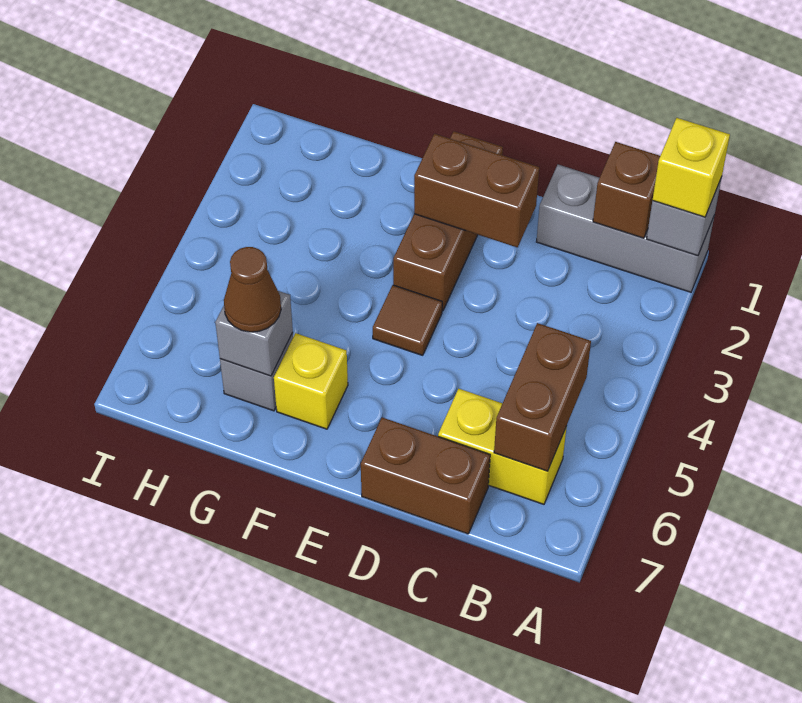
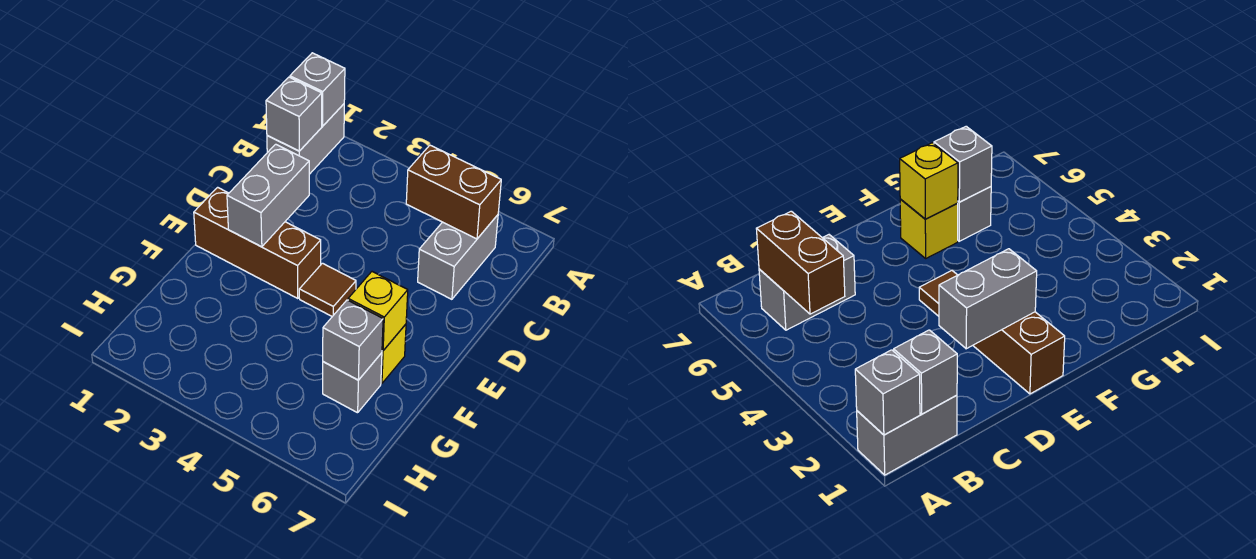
grey brick A1:C1 level 1 -> grey brick A1:B1 level 1
yellow brick A1 level 3 -> yellow brick F6 level 2
brown brick B1 level 2 -> grey brick B1 level 2
yellow brick B6:C6 level 1 -> grey brick B6:C6 level 1
brown brick C7:D7 level 1 -> none
brown brick D2:E2 level 2 -> grey brick D2:E2 level 2
brown cone G6 level 3 -> none

